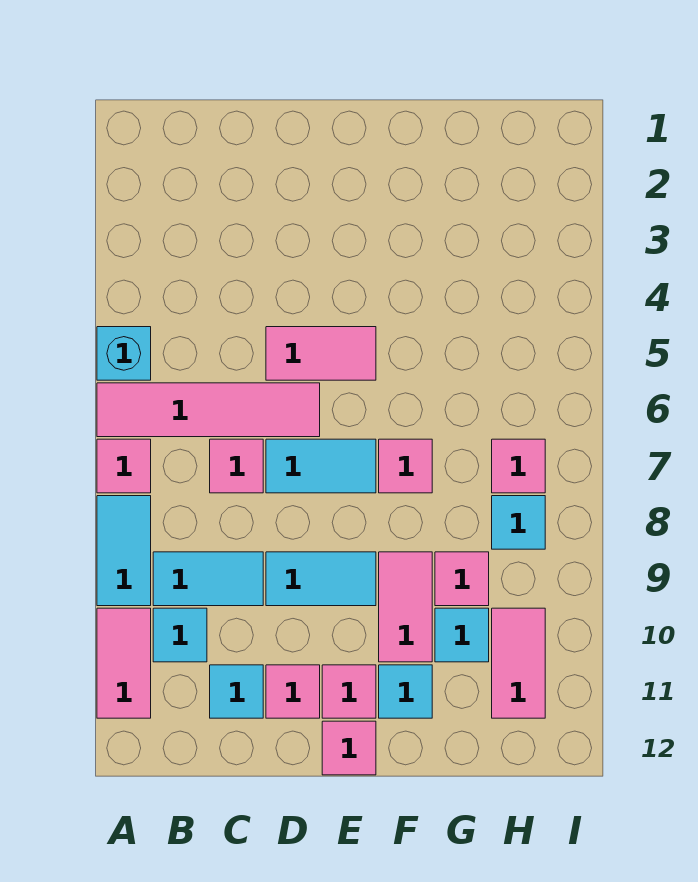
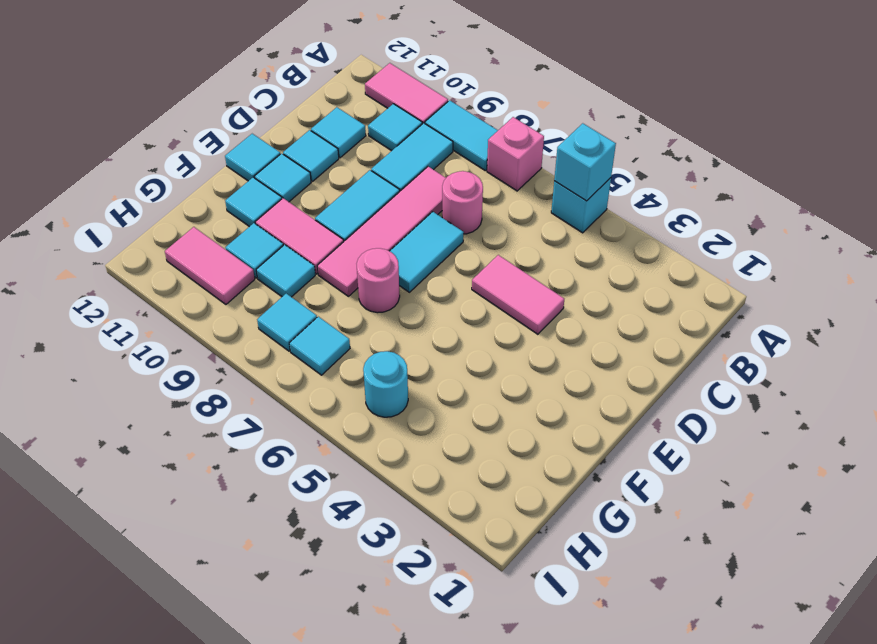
none -> cyan brick A5 level 2
pink tile A6:D6 level 1 -> pink tile C8:F8 level 1
pink tile A7 level 1 -> pink brick A7 level 1
pink tile C7 level 1 -> pink round brick C7 level 1
pink tile D5:E5 level 1 -> pink tile D4:D5 level 1
pink tile D11 level 1 -> cyan tile D11 level 1
pink tile E11 level 1 -> cyan tile E11 level 1
pink tile E12 level 1 -> cyan tile E12 level 1
pink tile F7 level 1 -> pink round brick F7 level 1
pink tile G9 level 1 -> cyan tile G9 level 1
none -> cyan round brick H5 level 1
pink tile H7 level 1 -> cyan tile H7 level 1

